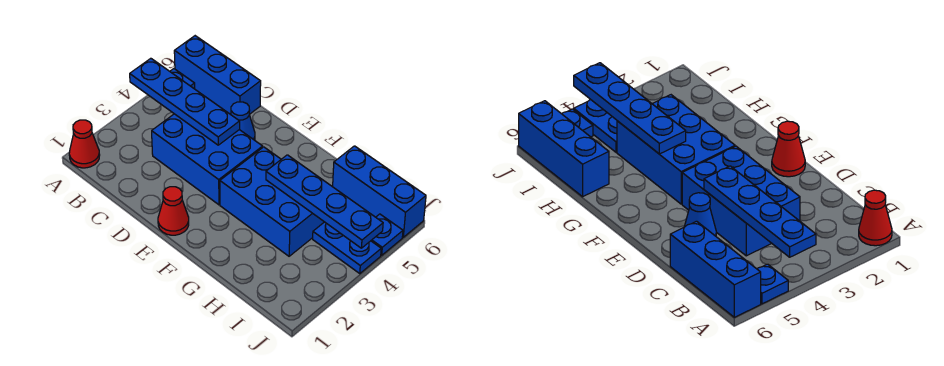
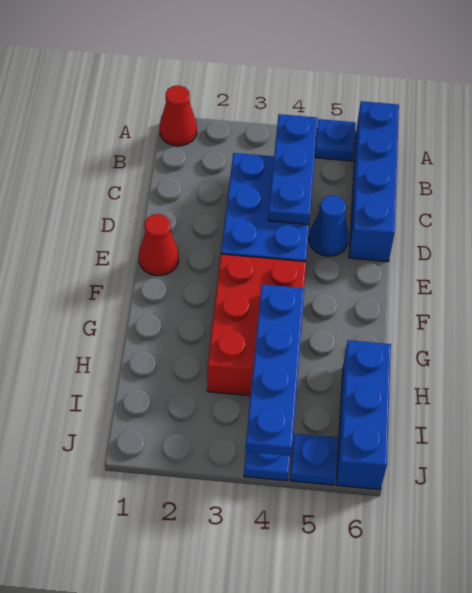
blue plate A4:D4 level 2 -> blue plate B4:D4 level 2
blue brick A6:C6 level 1 -> blue brick A6:D6 level 1
blue brick F3:H4 level 1 -> red brick F3:H4 level 1

